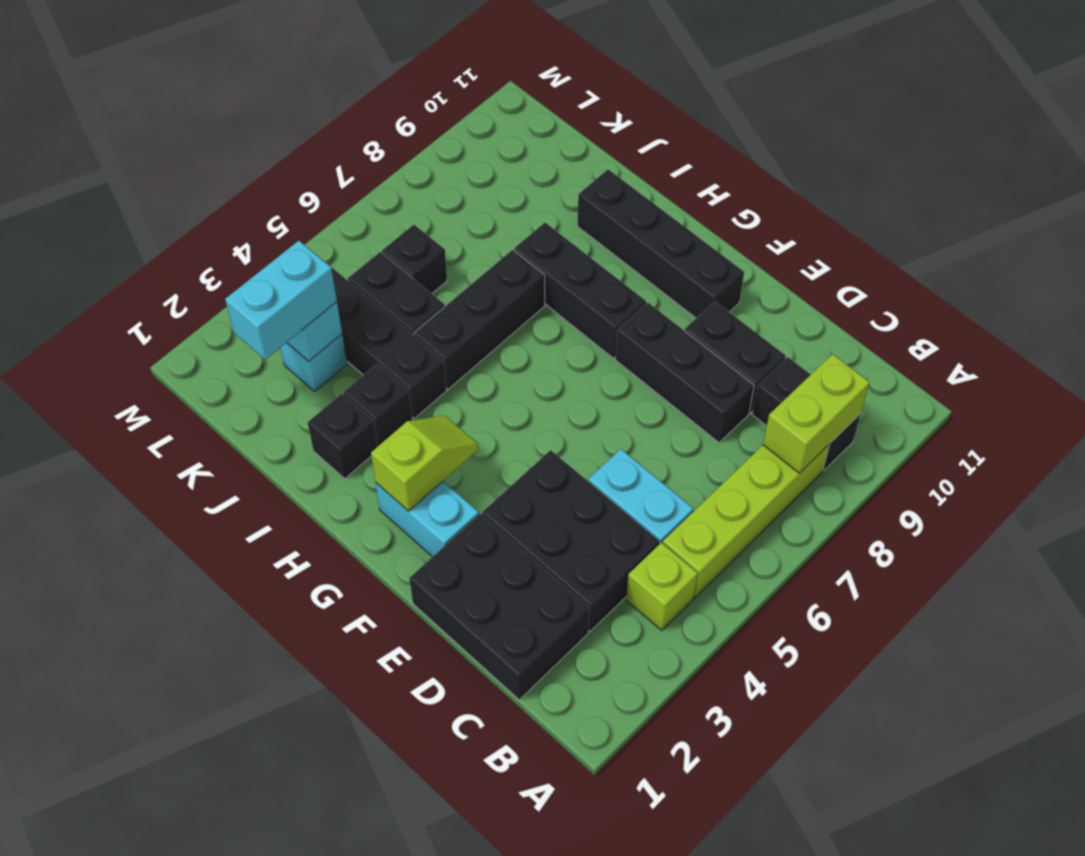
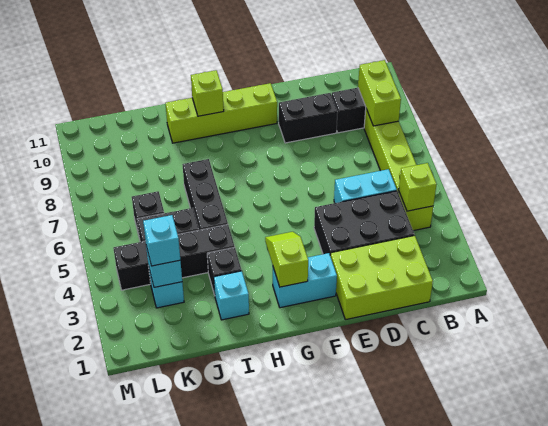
none -> lime brick B4 level 2
black brick C1:E2 level 1 -> lime brick C1:E2 level 1
black brick D8:F8 level 1 -> none
black brick F10:I10 level 1 -> lime brick F10:I10 level 1
black brick G8:I8 level 1 -> none
none -> lime brick H10 level 2
black brick I2 level 1 -> cyan brick I2 level 1
cyan brick K2:K3 level 3 -> cyan brick K3 level 3

